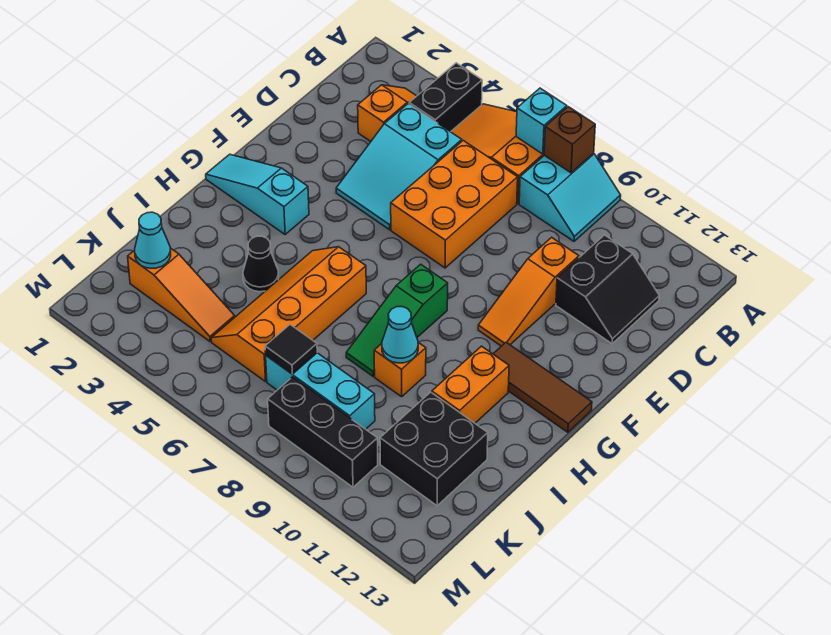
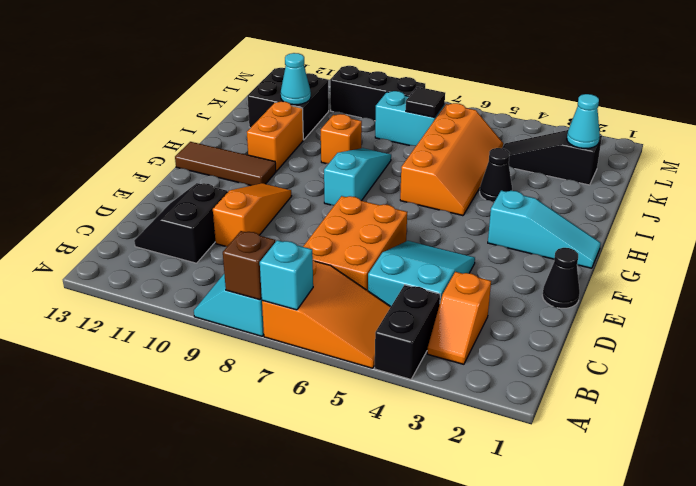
none -> black cone E1 level 1
green slope G8:I8 level 1 top G -> cyan slope G8:I8 level 1 top G
cyan cone I9 level 2 -> cyan cone J11 level 2
orange slope K2:K4 level 1 top 2 -> black slope K2:K4 level 1 top 2
cyan brick K7:K9 level 1 -> cyan brick K7:K8 level 1

